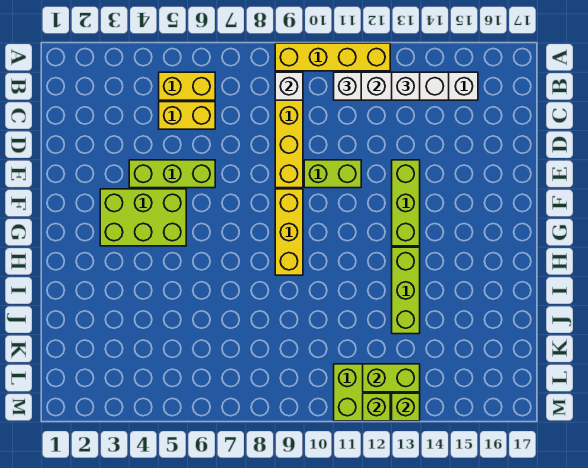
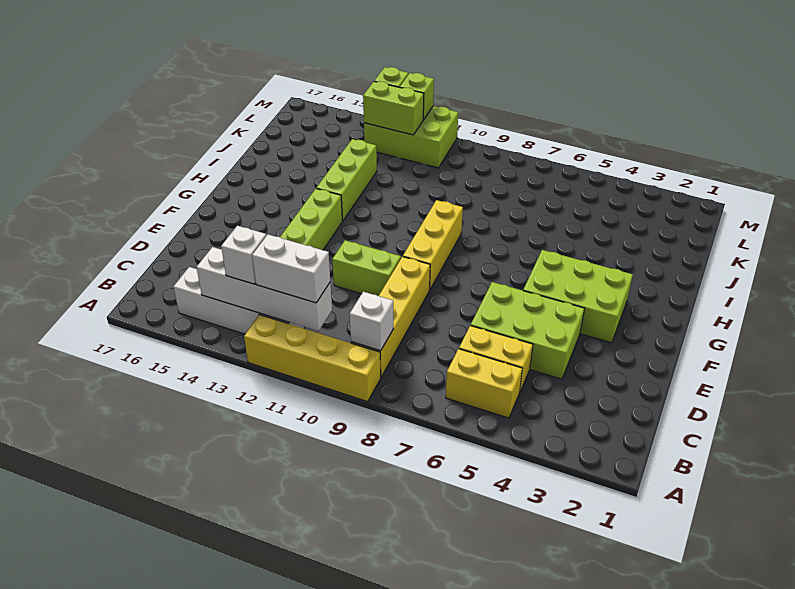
white brick B11 level 3 -> white brick B11:B12 level 3
lime brick E4:E6 level 1 -> lime brick D4:E6 level 1

